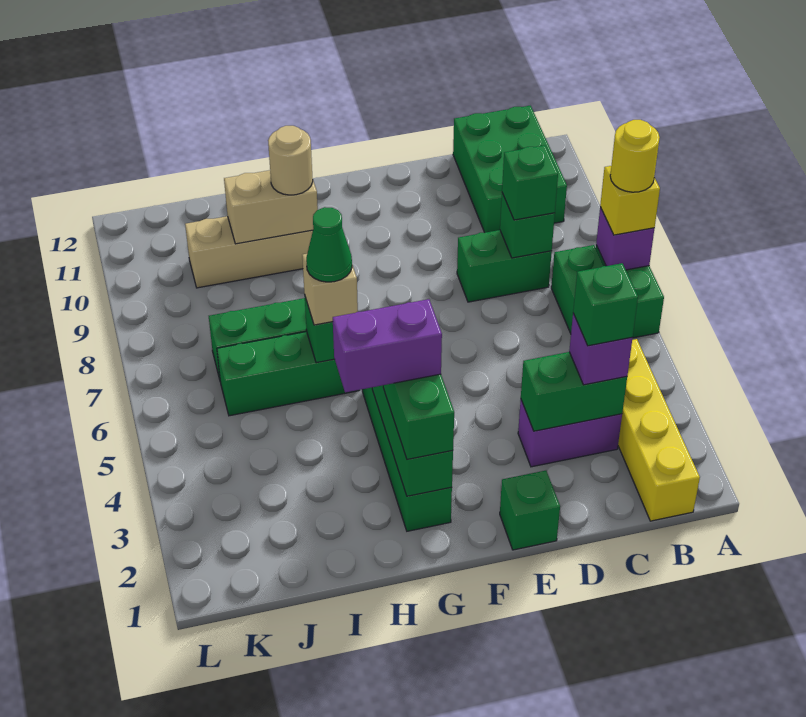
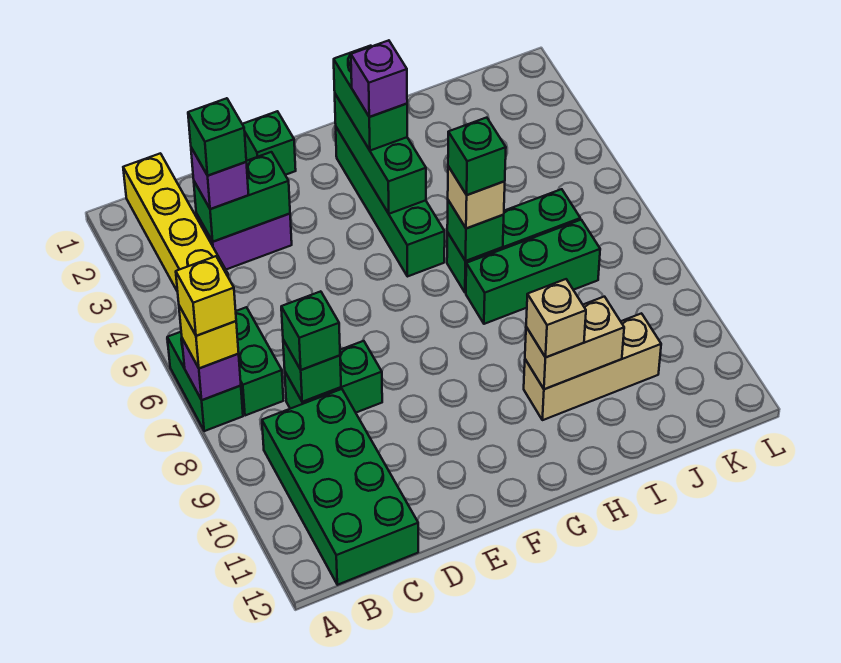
yellow round brick A7 level 4 -> yellow brick A7 level 4
green brick B10:C12 level 1 -> green brick B9:C12 level 1
purple brick G3:H3 level 4 -> purple brick G3 level 4
green cone H6 level 4 -> green brick H6 level 4
tan round brick H10 level 3 -> tan brick H10 level 3

